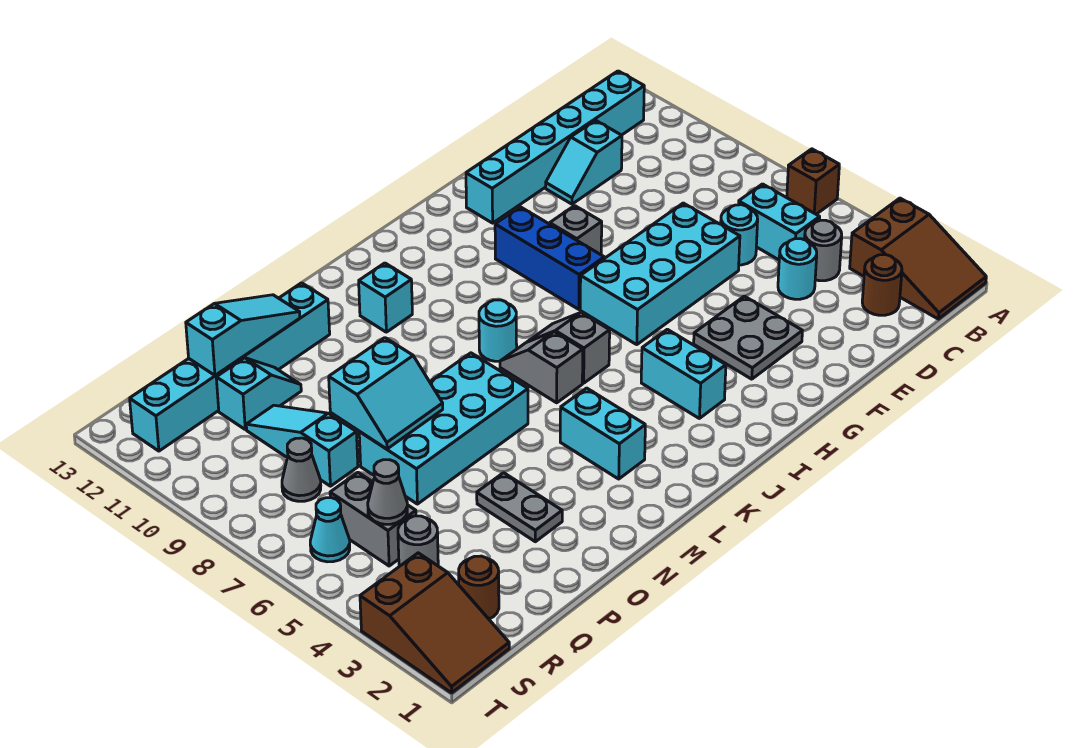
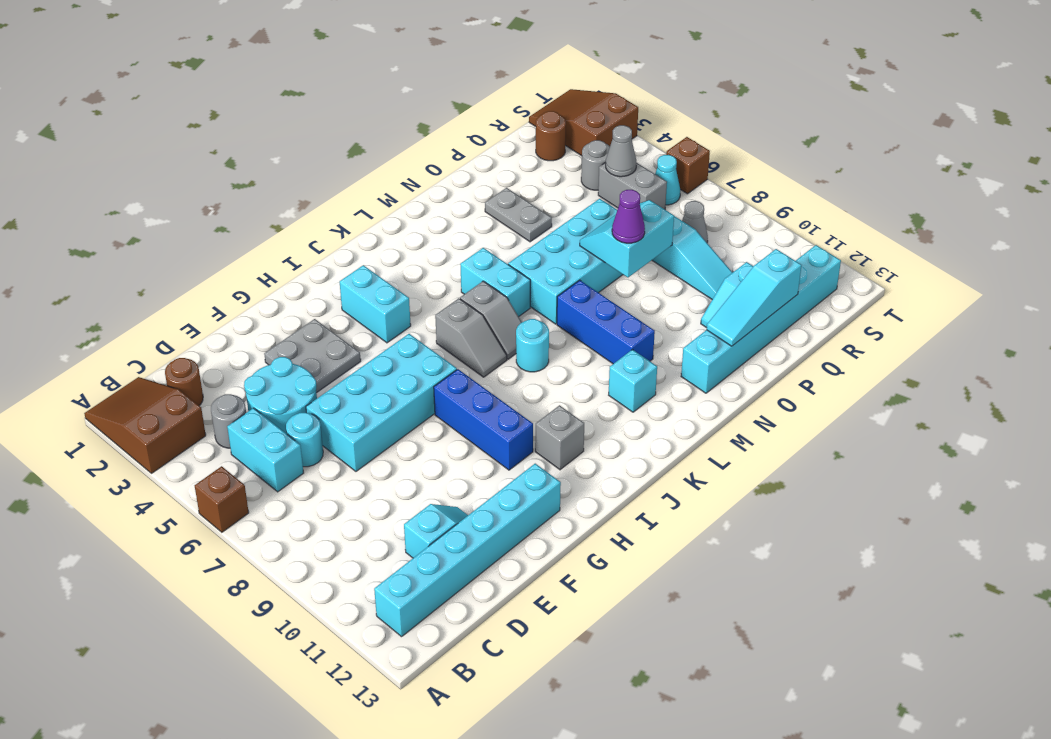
cyan round brick D4 level 1 -> cyan round brick D4:E5 level 1
grey brick G9 level 1 -> grey brick I11 level 1
cyan brick L3:L4 level 1 -> cyan brick L5:L6 level 1
none -> blue brick M8:M10 level 1
none -> purple cone O8 level 3
none -> brown brick T6 level 1

